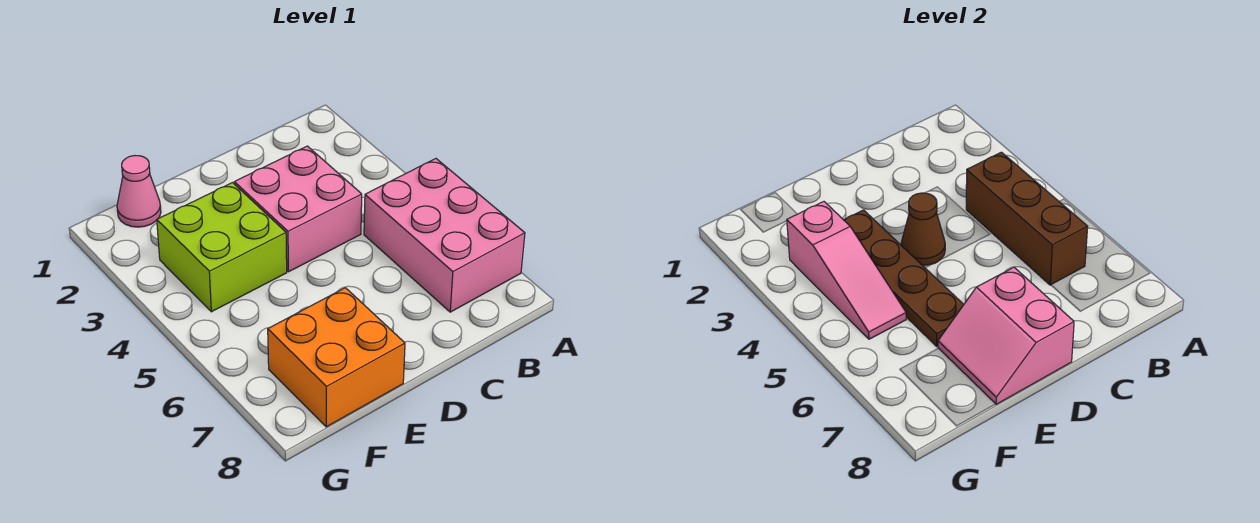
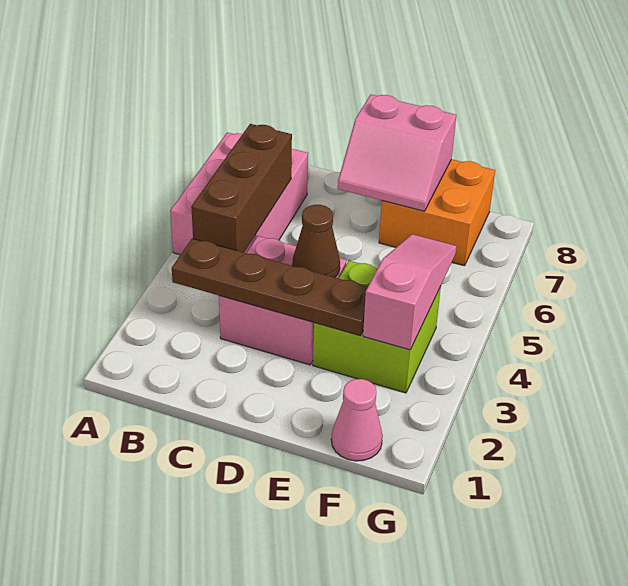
pink slope D7:E8 level 2 top D -> pink slope D7:E8 level 2 top 8
brown plate E3:E6 level 2 -> brown plate B3:E3 level 2

